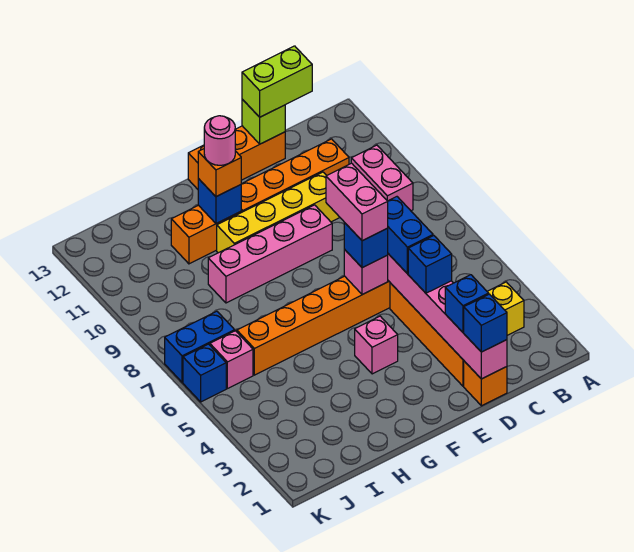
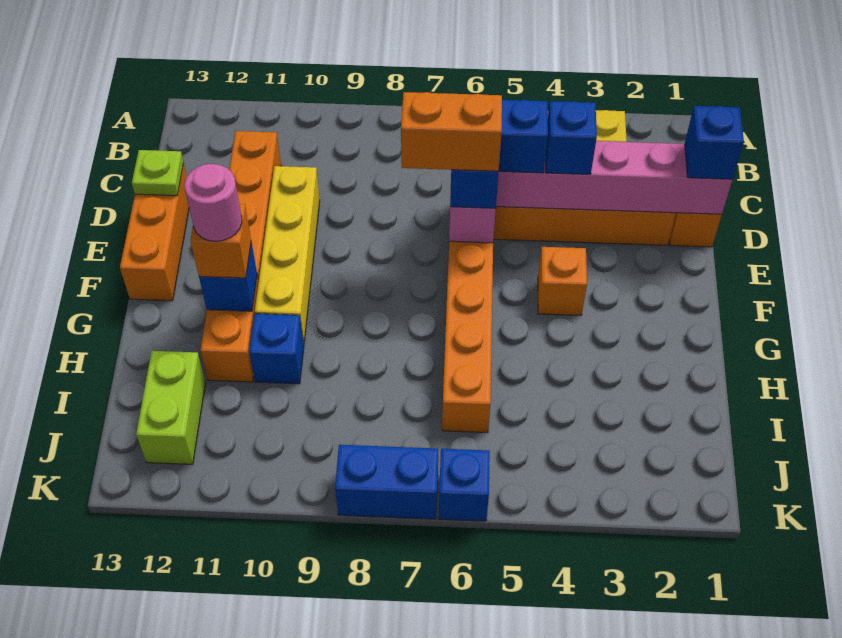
pink brick B9:B10 level 1 -> none
lime brick C13:D13 level 3 -> lime brick I12:J12 level 1
blue brick D2 level 3 -> blue brick H10 level 1
lime brick D13 level 2 -> lime plate D13 level 2
pink brick E6:E7 level 4 -> orange brick E6:E7 level 4
pink brick E9:H9 level 1 -> none
pink brick F4 level 1 -> orange brick F4 level 1
pink brick J6 level 1 -> none
blue brick J7:K7 level 1 -> blue brick K7:K8 level 1

